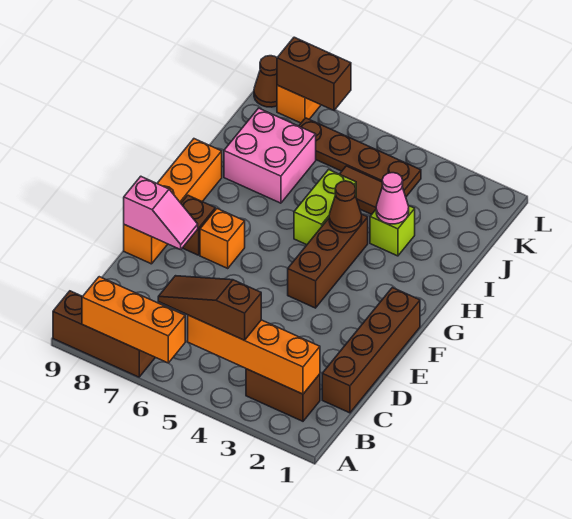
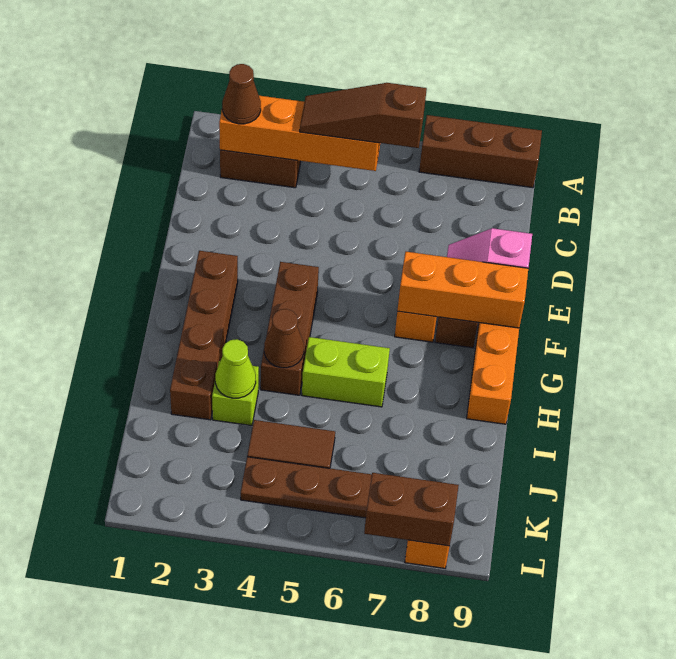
orange brick A6:A8 level 2 -> orange brick F7:F9 level 2
brown slope B4:B6 level 3 top 4 -> brown slope B4:B6 level 3 top 6
brown brick C1:F1 level 1 -> brown brick F2:I2 level 1
lime brick H5:I5 level 1 -> lime brick H5:H6 level 1
pink cone I3 level 2 -> lime cone I3 level 2
pink brick I7:J8 level 1 -> none
brown cone L9 level 1 -> brown cone B2 level 3

